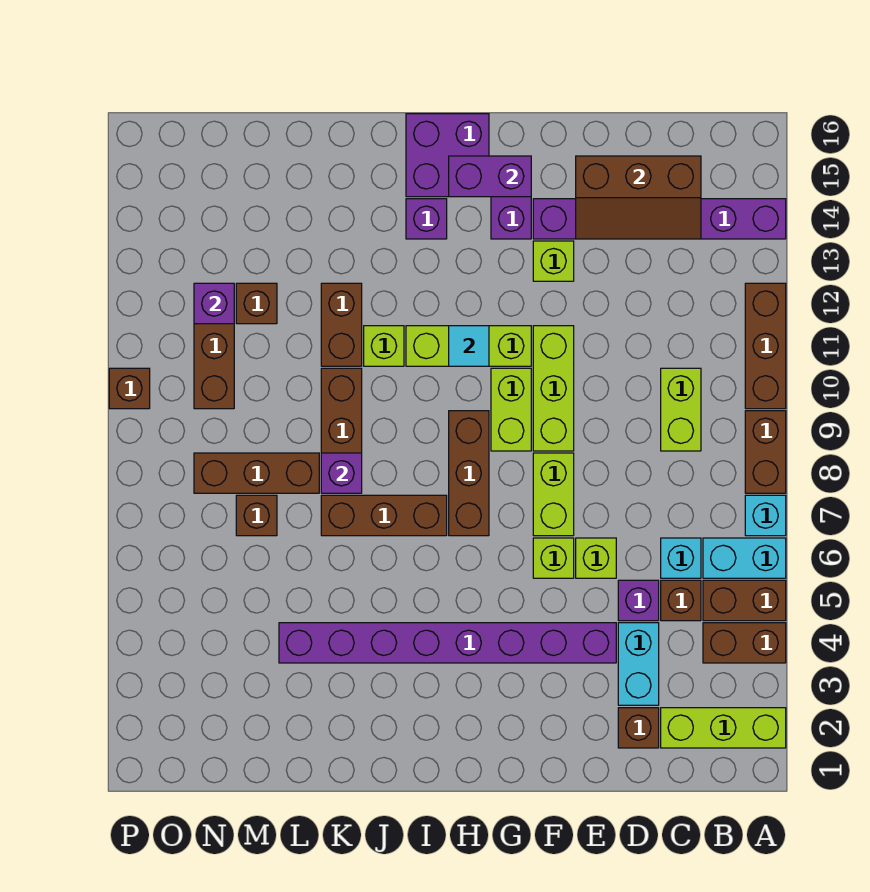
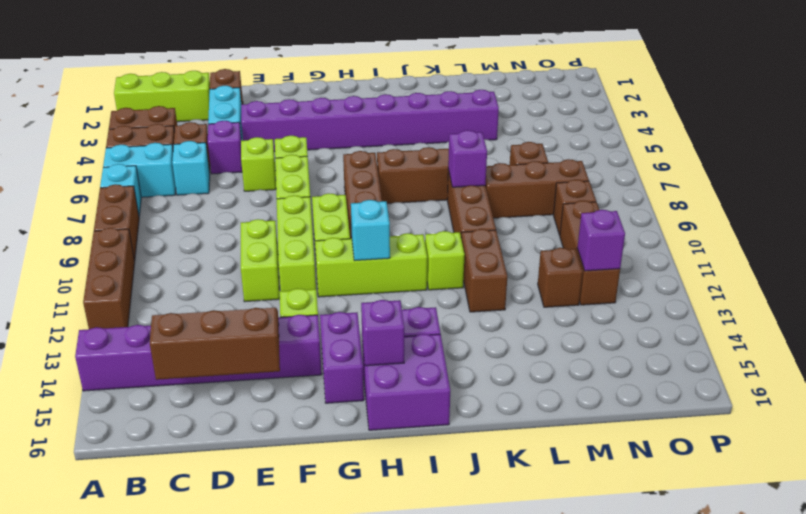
lime brick C9:C10 level 1 -> lime brick E10:E11 level 1
purple brick G15:H15 level 2 -> purple brick H15 level 2
cyan tile H11 level 2 -> cyan brick H11 level 2
brown brick P10 level 1 -> brown brick N9 level 1

